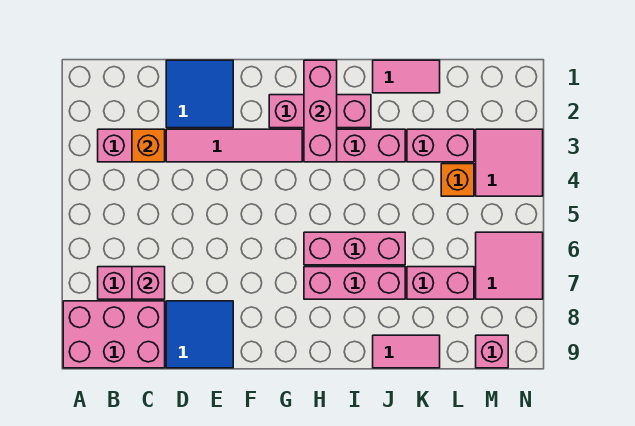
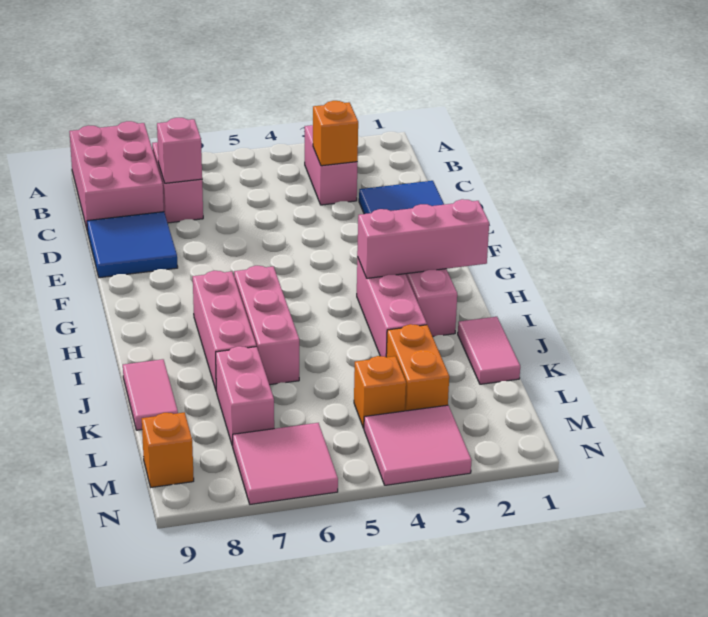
pink tile D3:G3 level 1 -> none
pink brick K3:L3 level 1 -> orange brick K3:L3 level 1
pink brick M9 level 1 -> orange brick M9 level 1

